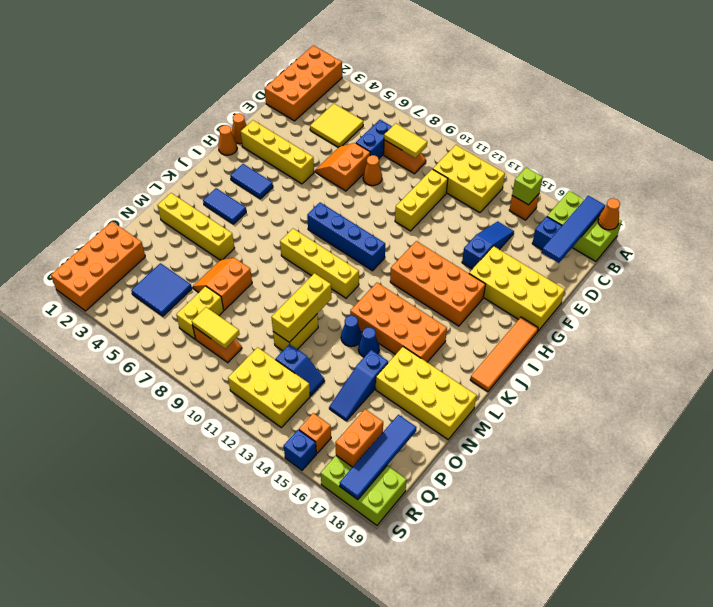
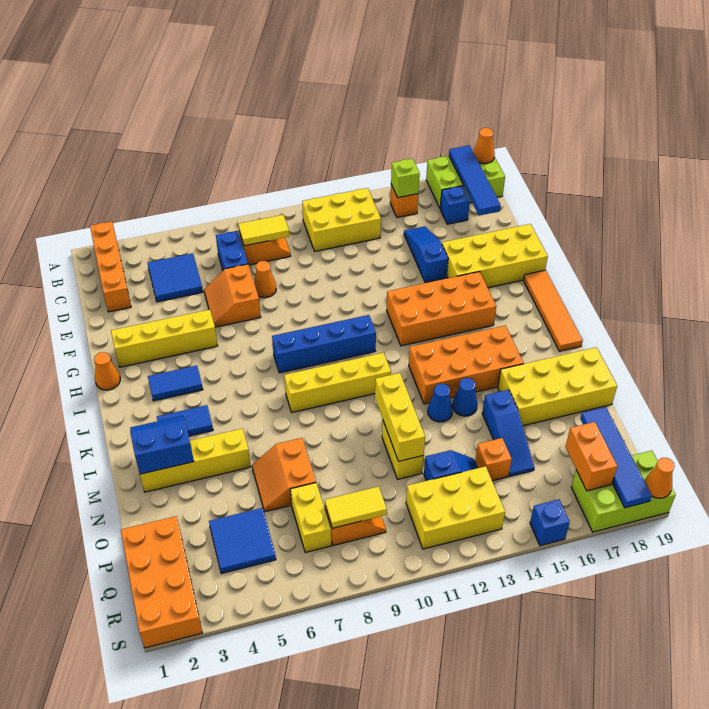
orange brick A1:D2 level 1 -> orange brick A2:D2 level 1
yellow tile C4:D5 level 1 -> blue tile C4:D5 level 1
yellow brick D11:F11 level 1 -> none
orange cone G1 level 1 -> orange cone S19 level 2
none -> blue slope L2:M3 level 2 top M
orange brick R15 level 1 -> orange brick P14 level 1

